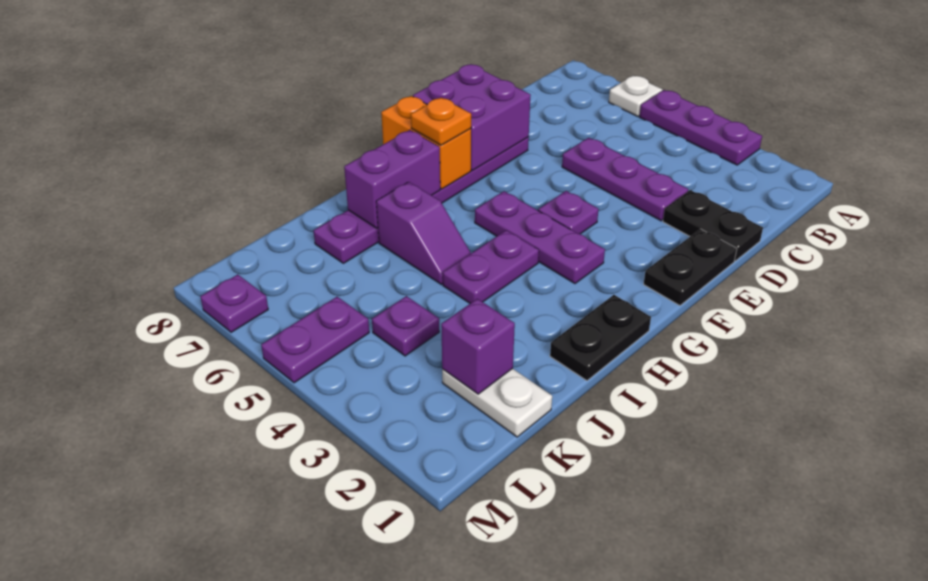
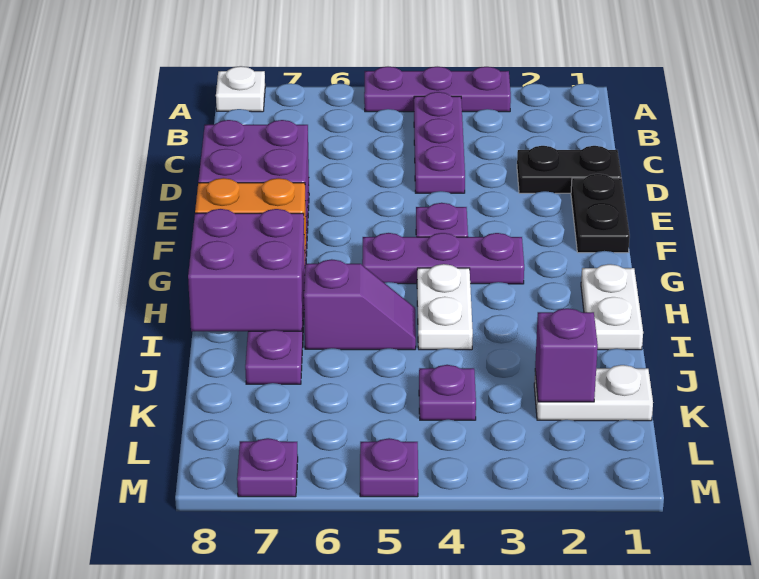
white plate A6 level 1 -> white plate A8 level 1
purple plate D3:D5 level 1 -> purple plate B4:D4 level 1
orange plate G7 level 3 -> none
black plate H1:I1 level 1 -> white plate H1:I1 level 1
purple plate H4:I4 level 1 -> white plate H4:I4 level 1
purple brick H7:I7 level 2 -> purple brick H7:I8 level 2
purple plate L5:M5 level 1 -> purple plate M5 level 1

